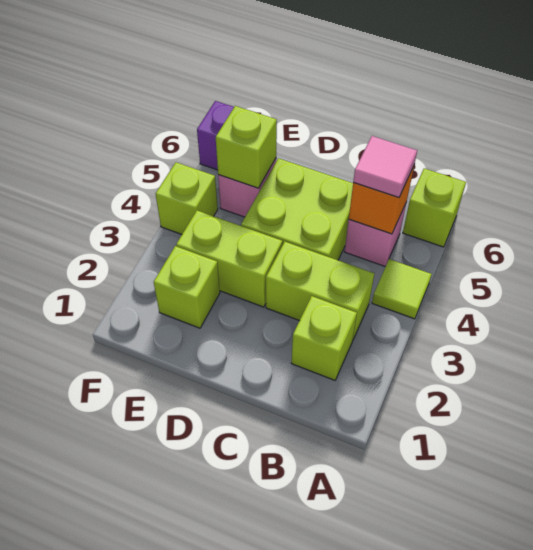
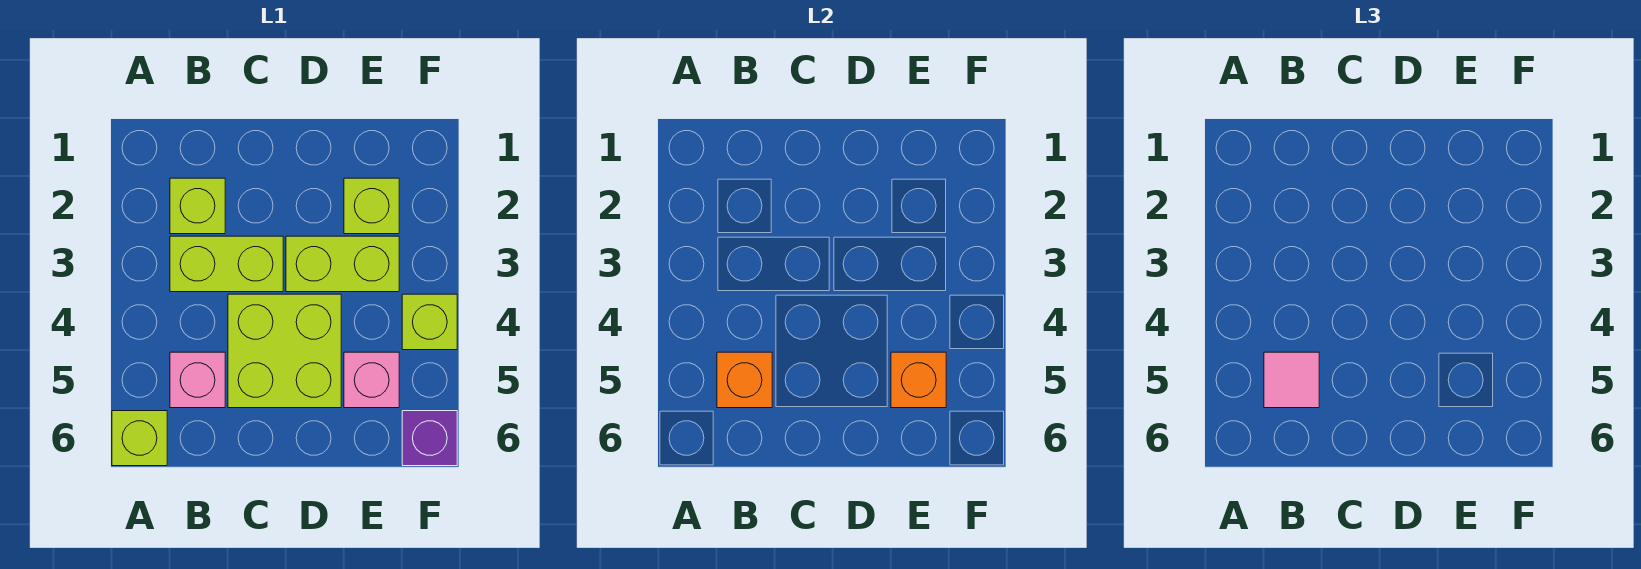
lime tile A4 level 1 -> none
lime brick E5 level 2 -> orange brick E5 level 2

